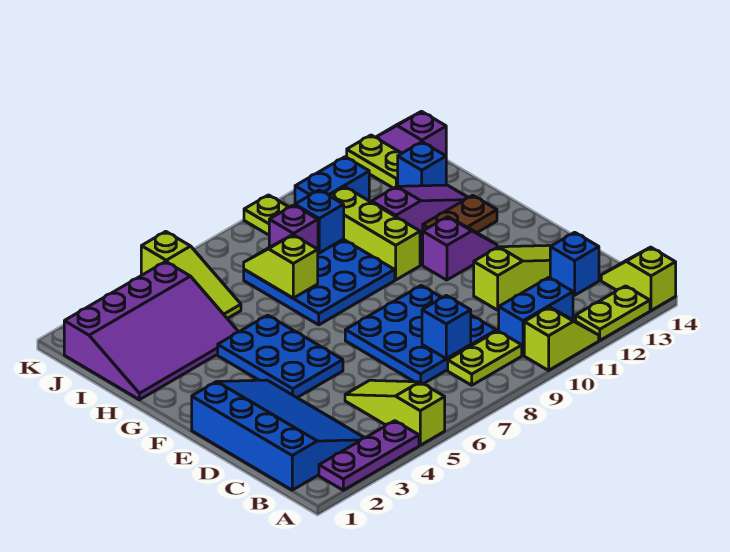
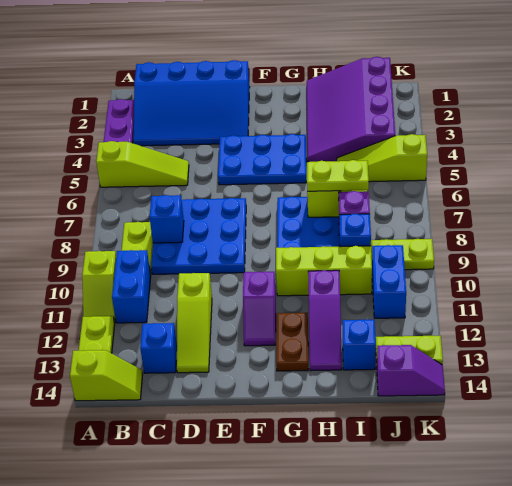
none -> lime plate H7:I7 level 3

